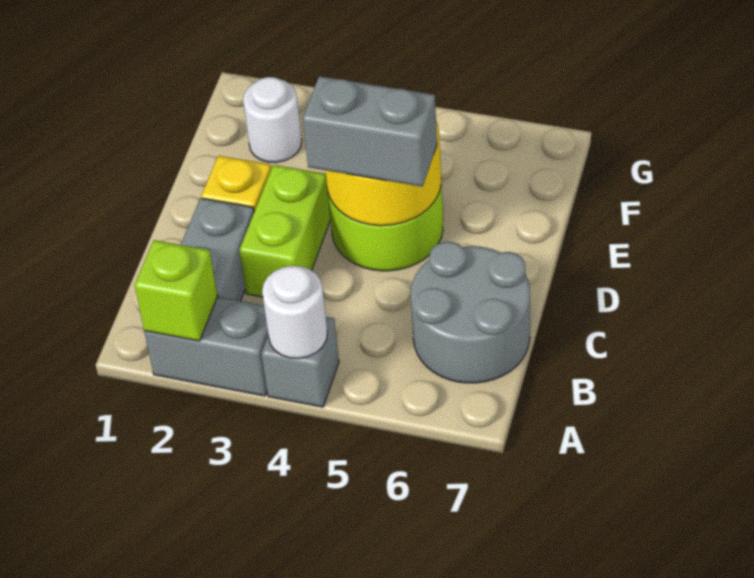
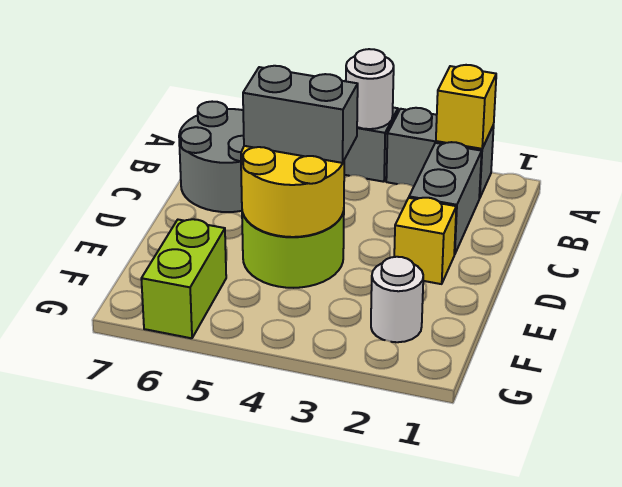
lime brick A2 level 2 -> yellow brick A2 level 2
lime brick C3:D3 level 1 -> lime brick F6:G6 level 1

